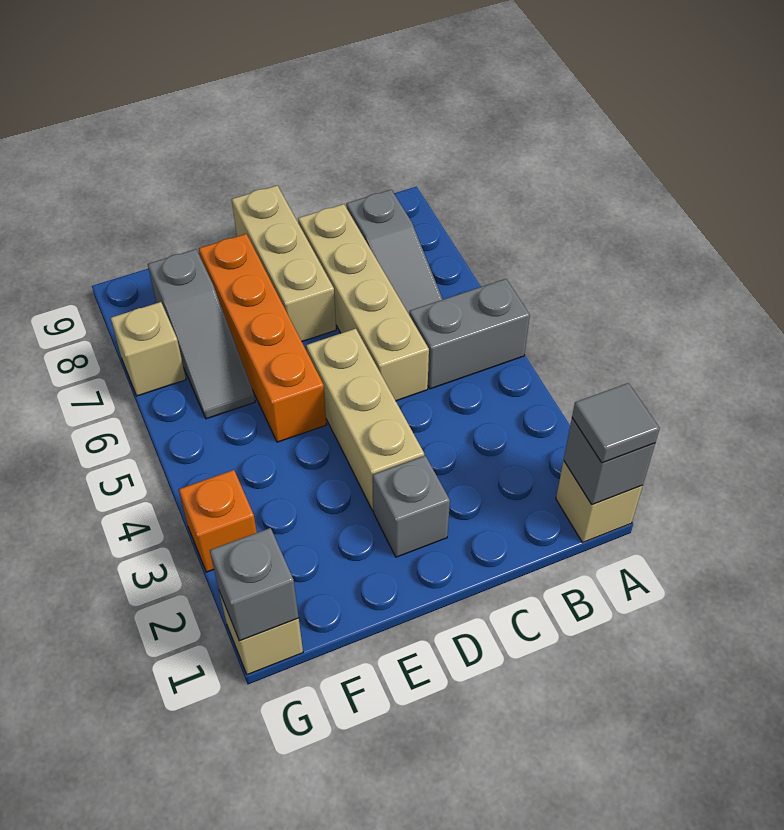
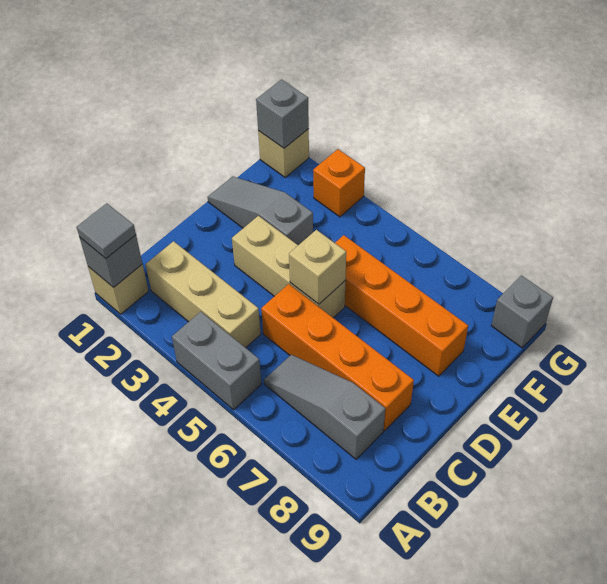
grey brick A5:B5 level 1 -> grey brick A4:A5 level 1
tan brick C5:C8 level 1 -> orange brick C5:C8 level 1
grey brick D2 level 1 -> grey brick G9 level 1
tan brick D7:D9 level 1 -> tan brick B2:B4 level 1
grey slope F6:F8 level 1 top 8 -> grey slope E1:E3 level 1 top 3
tan brick G7 level 1 -> tan brick D5 level 2

